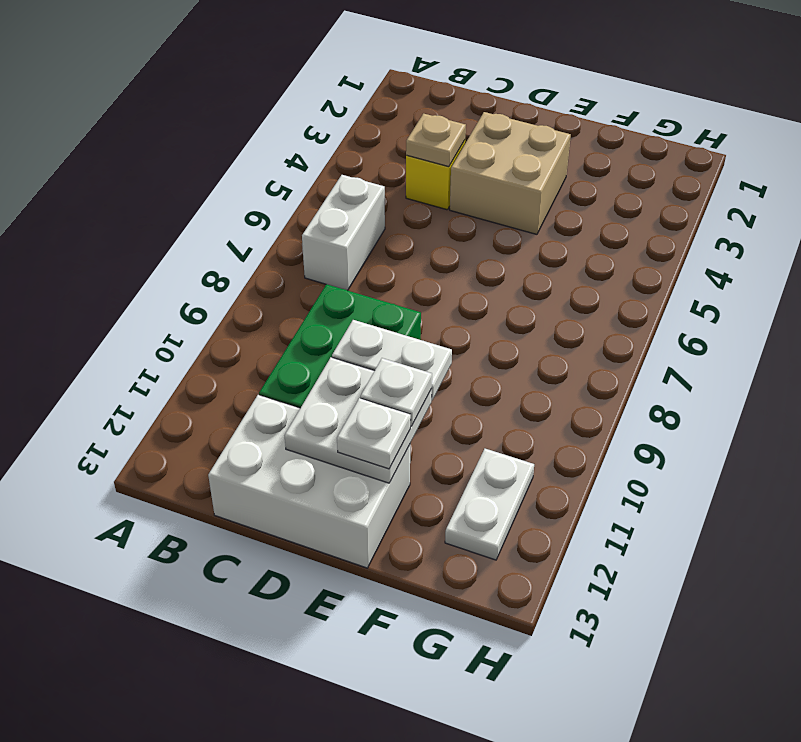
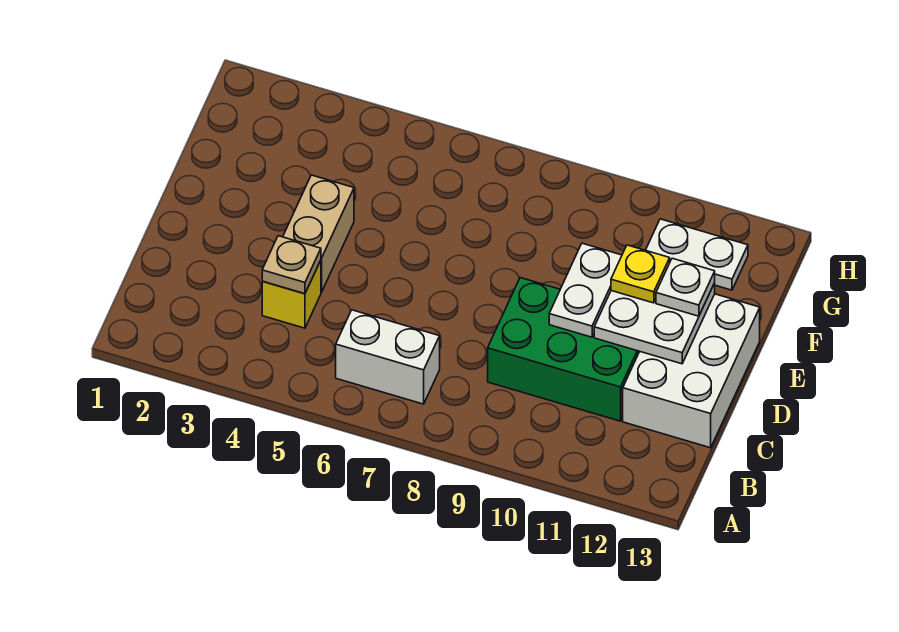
tan brick D3:E4 level 1 -> tan brick D4:E4 level 1
white plate E11 level 3 -> yellow plate E11 level 3

